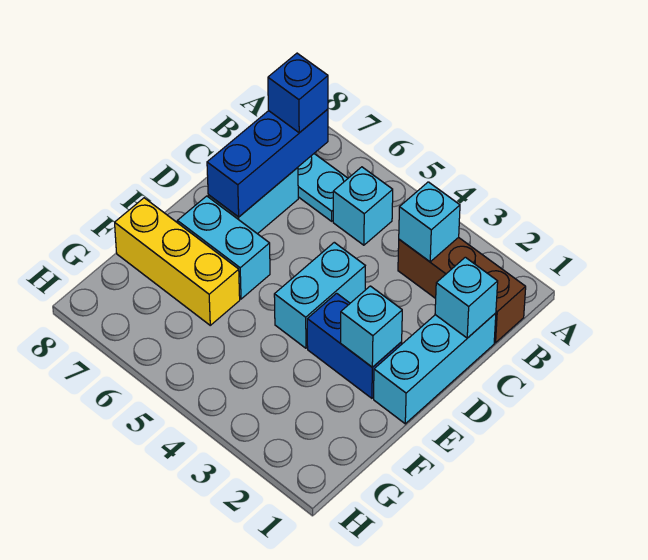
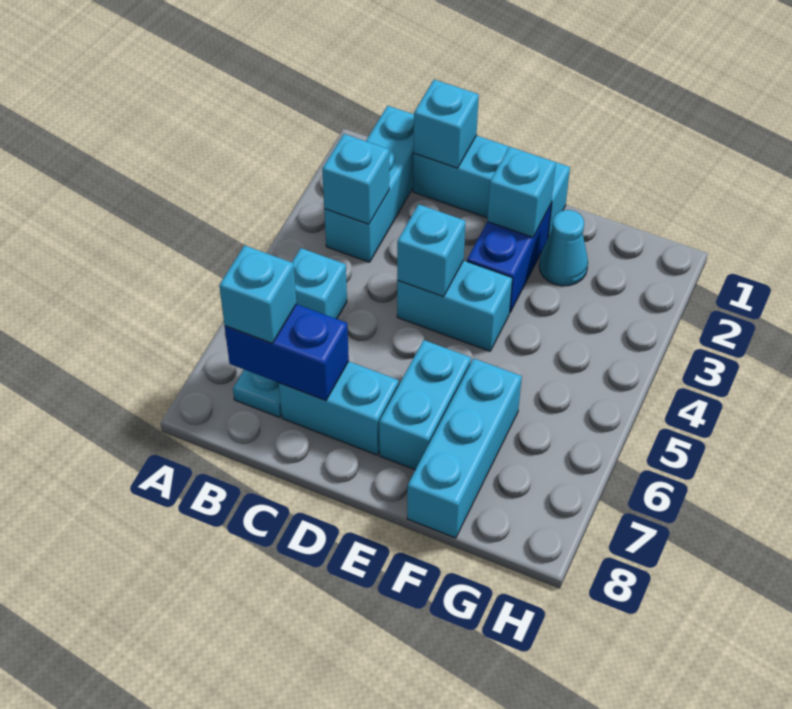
brown brick B1:B3 level 1 -> cyan brick B1:B3 level 1
blue brick B7:D7 level 2 -> blue brick B7:C7 level 2
blue brick B7 level 3 -> cyan brick B7 level 3
none -> cyan brick D4 level 2
none -> cyan cone F2 level 1
yellow brick F6:F8 level 1 -> cyan brick F6:F8 level 1

